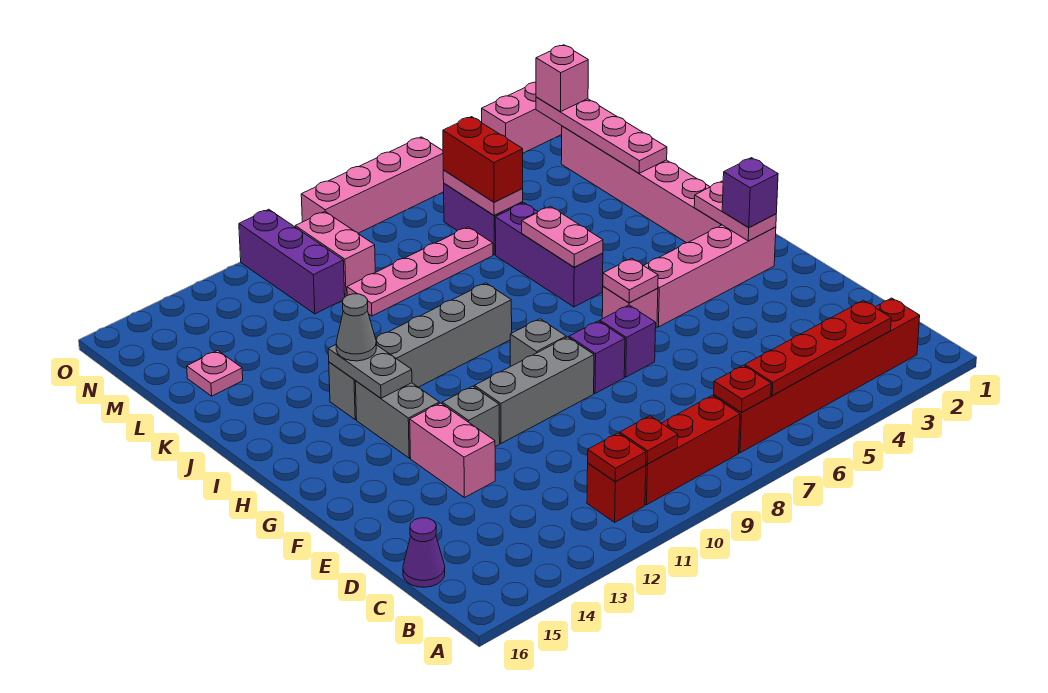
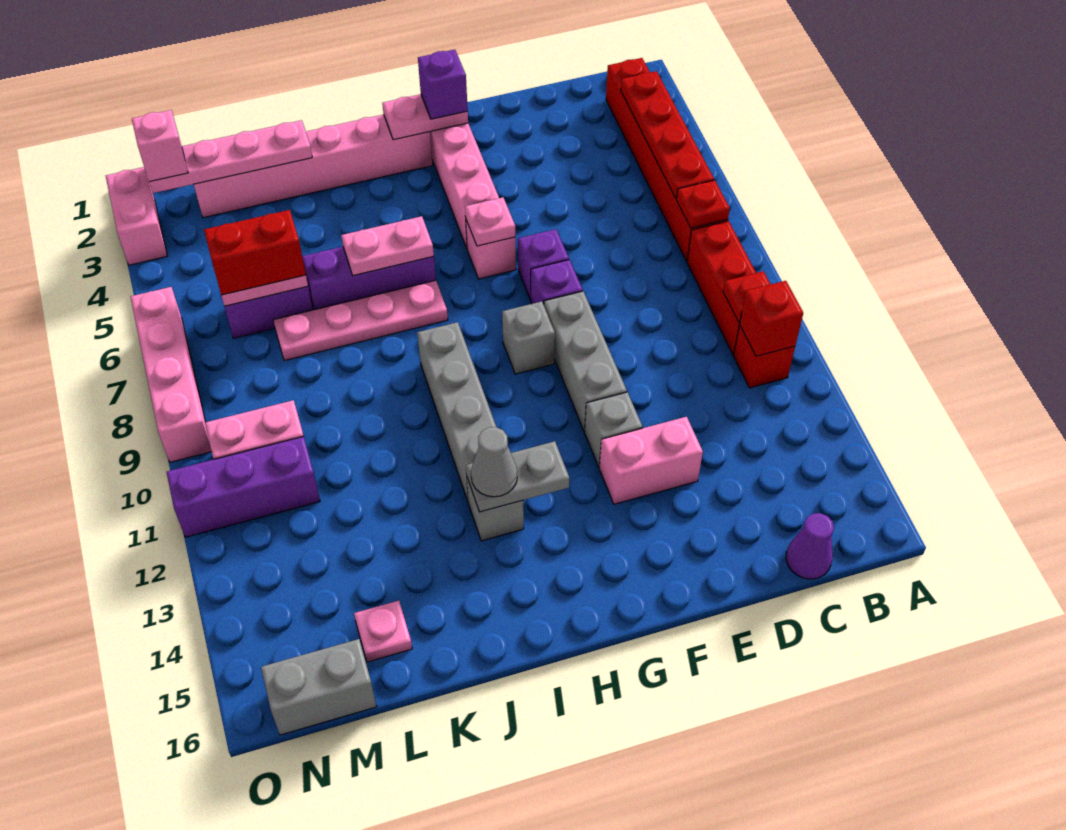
red plate B11 level 2 -> red brick B11 level 2
grey brick G13:H13 level 1 -> grey brick M16:N16 level 1
pink plate L7:L10 level 1 -> pink plate I7:L7 level 1

